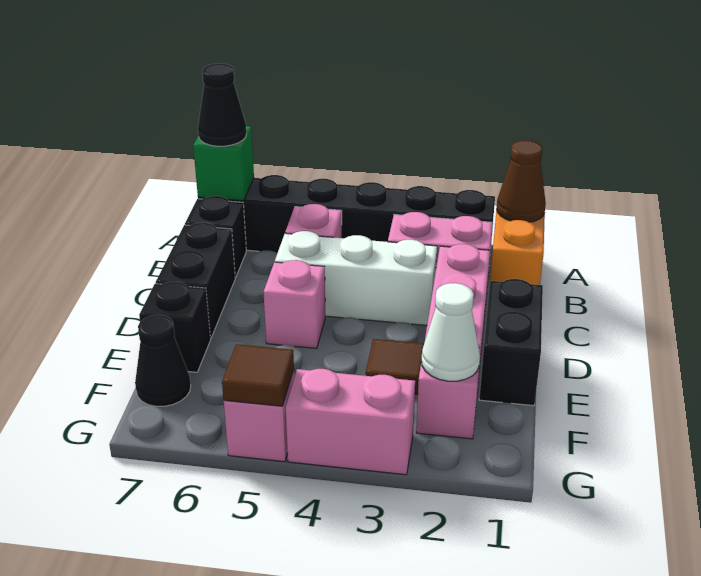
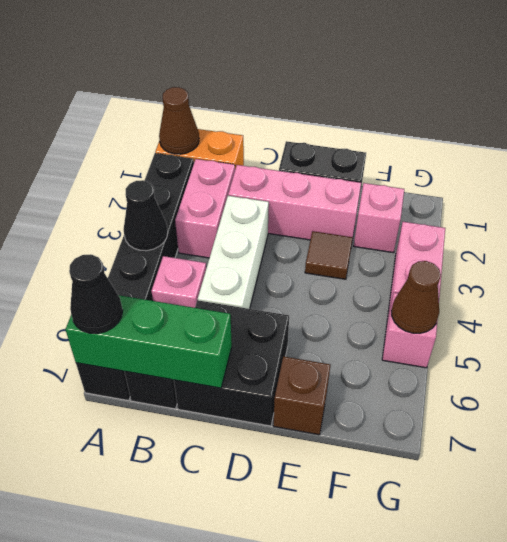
green brick A7 level 2 -> green brick A7:C7 level 2
black brick C7:D7 level 1 -> black brick C6:D7 level 1
pink brick D5 level 1 -> none
black brick E7 level 1 -> brown brick E7 level 1
white cone F2 level 2 -> none
black cone F7 level 1 -> black cone A4 level 2
brown tile G5 level 2 -> brown cone G5 level 2

